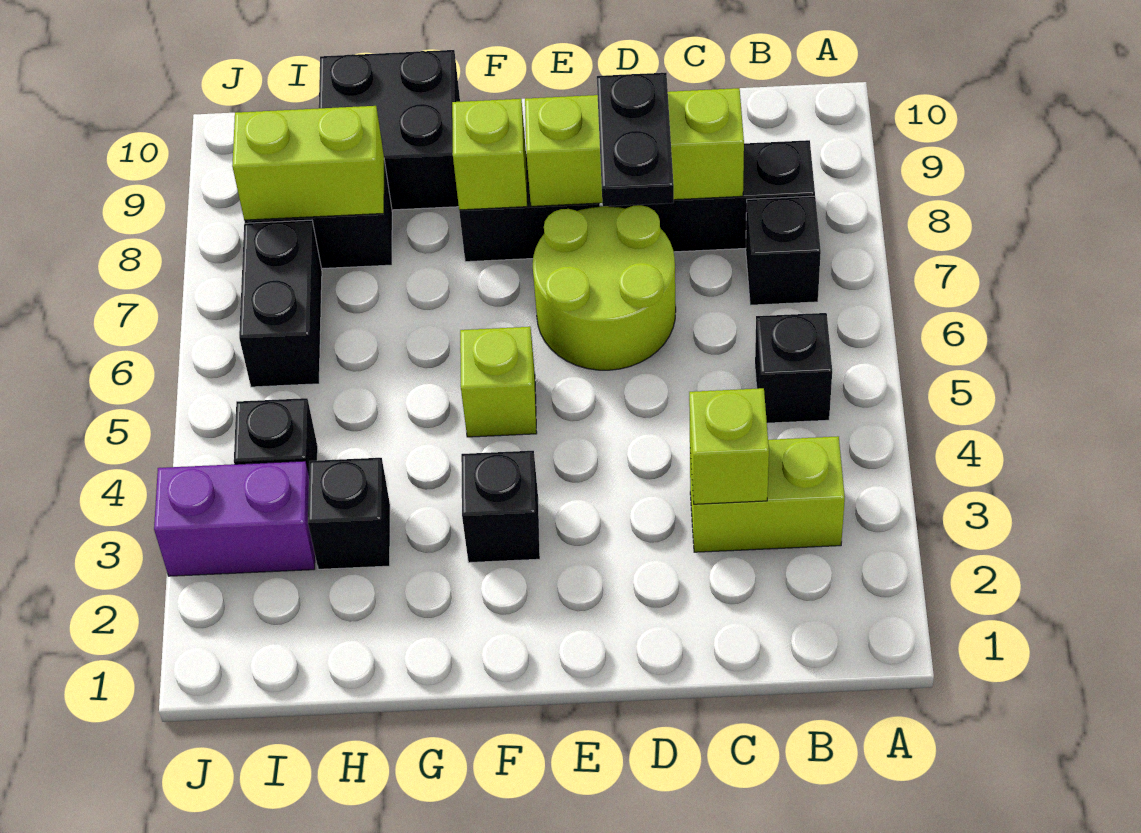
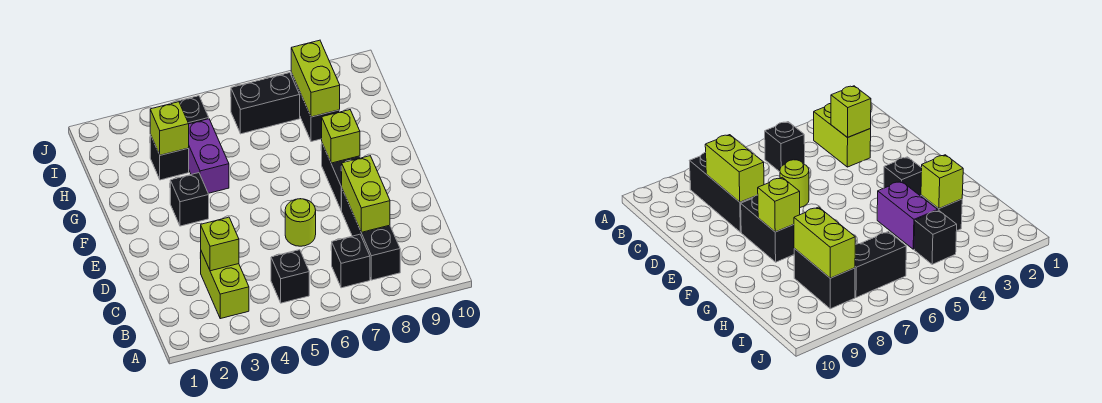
lime brick C8:E8 level 2 -> lime brick C8:D8 level 2
lime round brick D6:E7 level 1 -> lime round brick D6 level 1
black plate D7:D8 level 3 -> none
lime brick F5 level 1 -> lime brick H3 level 2
black brick G9:H10 level 1 -> none
purple brick I3:J3 level 1 -> purple brick G4:H4 level 1

